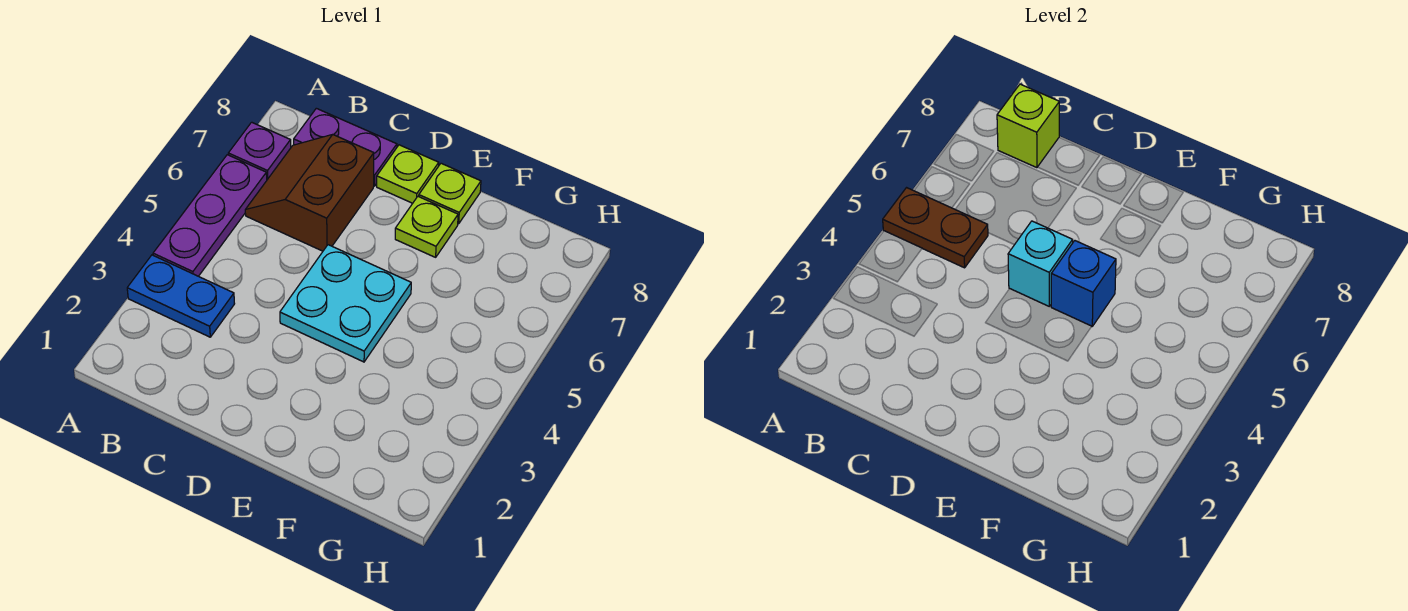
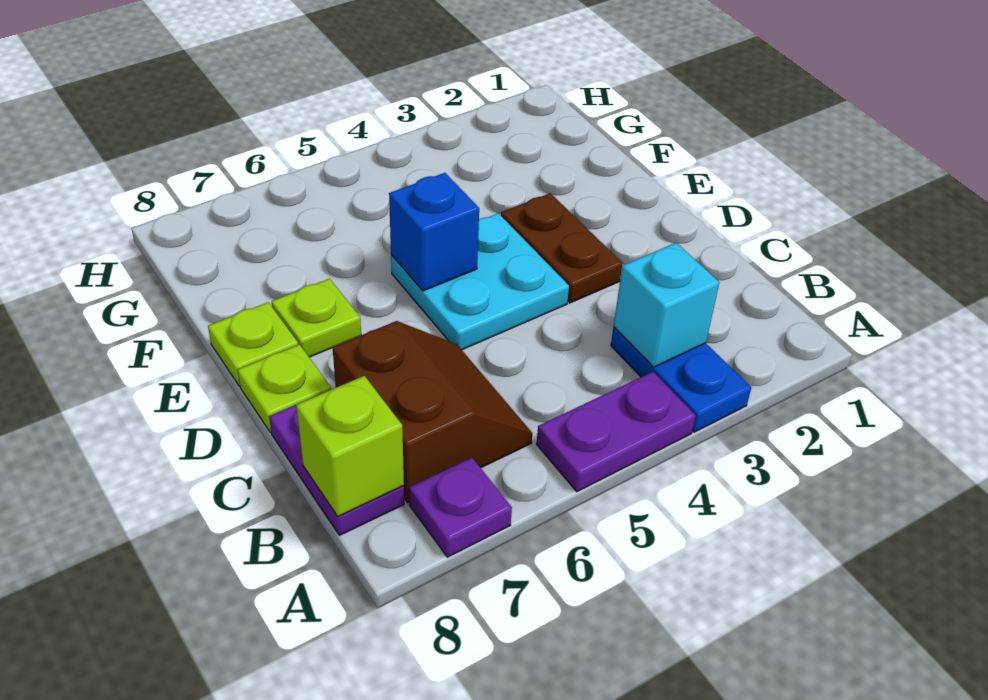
purple plate A4:A6 level 1 -> purple plate A4:A5 level 1
brown plate A5:B5 level 2 -> brown plate D3:E3 level 1
brown slope B6:C7 level 1 top C -> brown slope B6:C7 level 1 top 7
cyan brick D5 level 2 -> cyan brick B3 level 2

